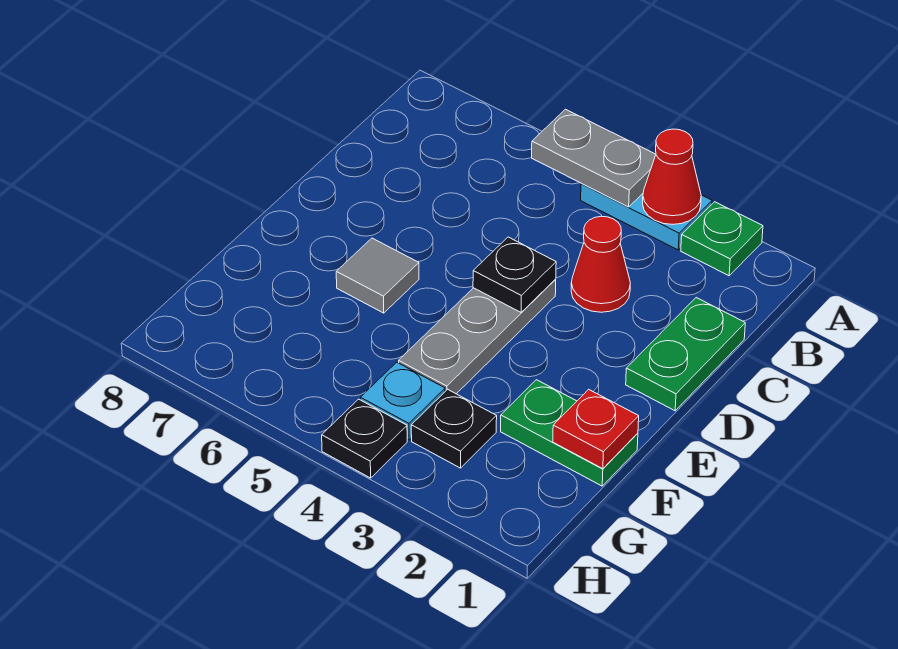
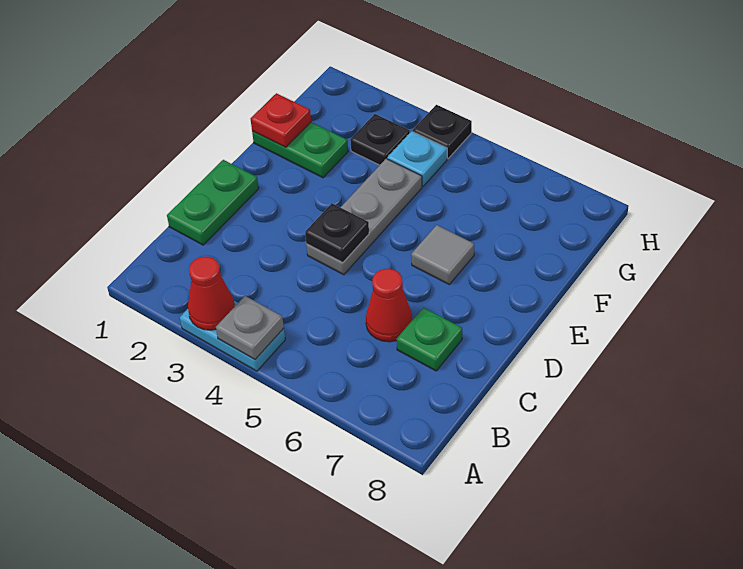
green plate A2 level 1 -> green plate C7 level 1
grey plate A4:A5 level 2 -> grey plate A4 level 2
red cone C3 level 1 -> red cone C6 level 1

